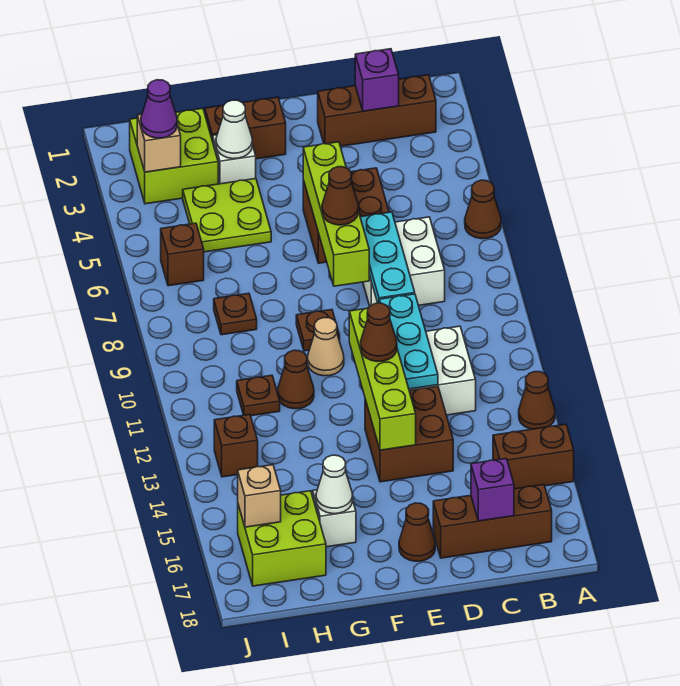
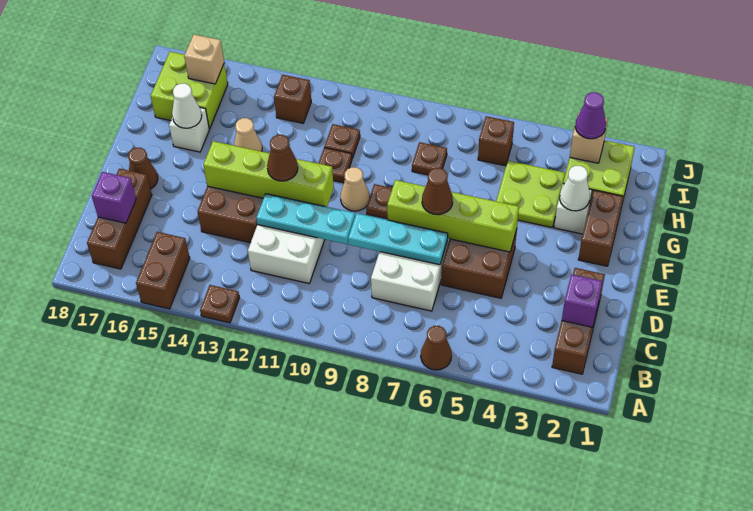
brown cone A13 level 1 -> brown plate A13 level 1
brown cone G11 level 1 -> brown plate G11 level 1
none -> tan cone G14 level 1

